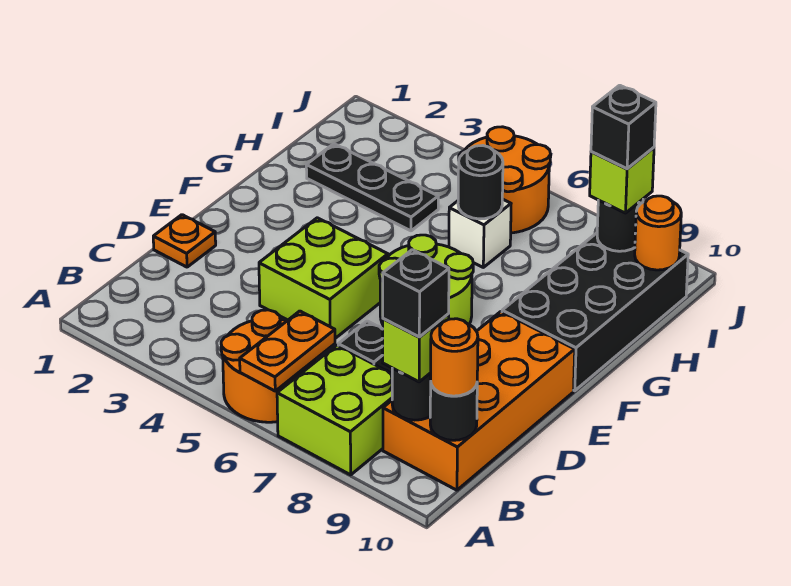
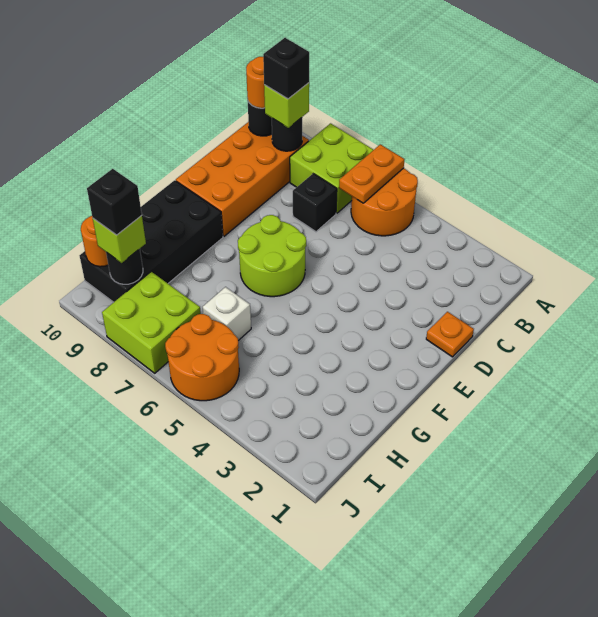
lime brick D4:E5 level 1 -> lime brick I7:J8 level 1
black plate H2:H4 level 1 -> none
black round brick H6 level 2 -> none

